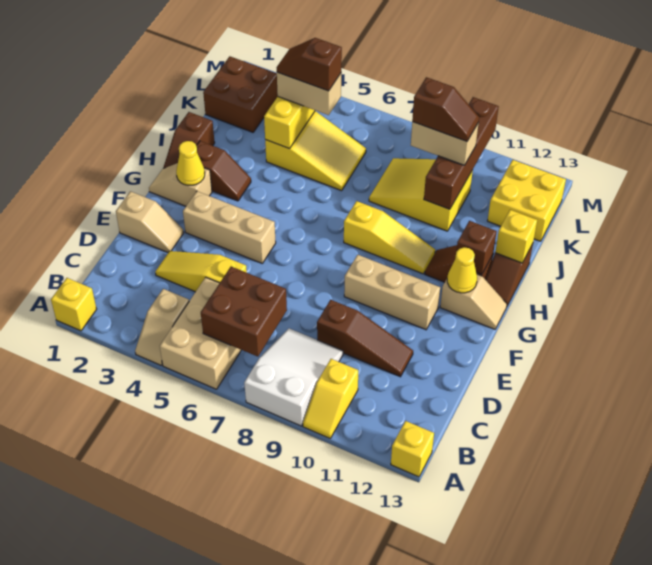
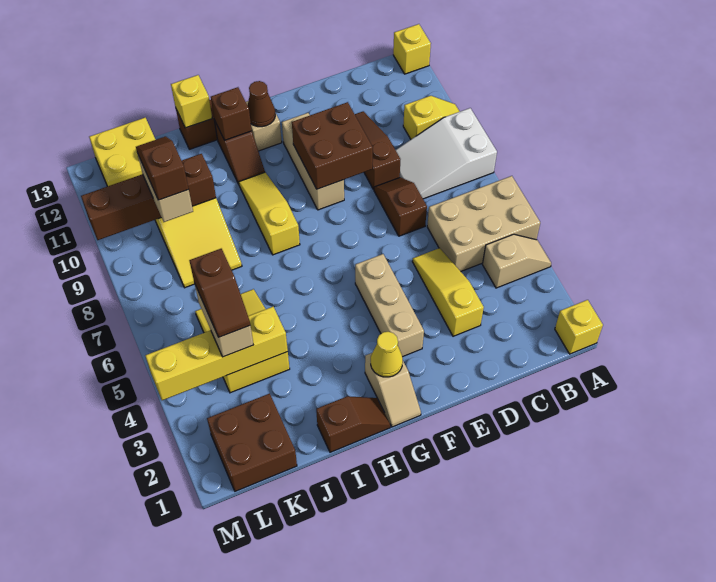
brown brick B6:C7 level 2 -> brown brick E9:F10 level 2
yellow slope D3:D5 level 1 top 5 -> yellow slope D3:D5 level 1 top 3
tan slope E1:E2 level 1 top 1 -> none
yellow cone G12 level 2 -> brown cone G12 level 2
brown slope H2:H3 level 1 top 2 -> brown slope D7:D8 level 1 top 7

